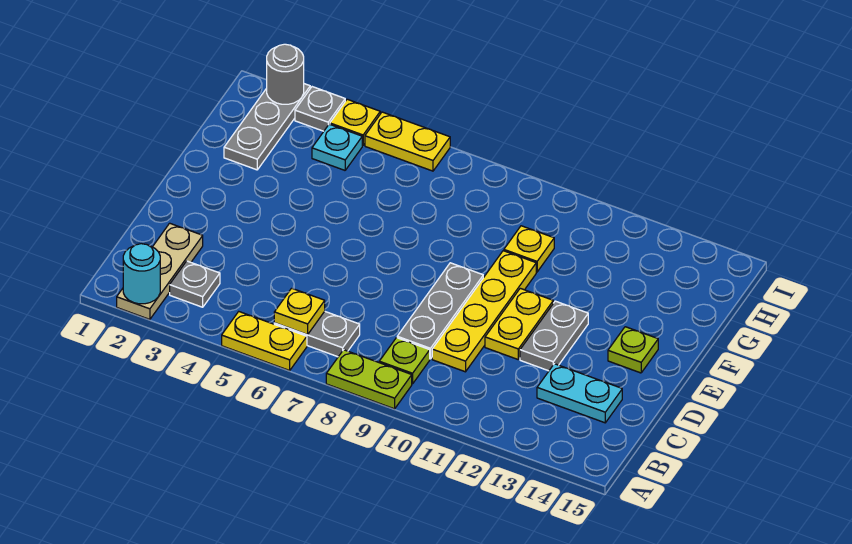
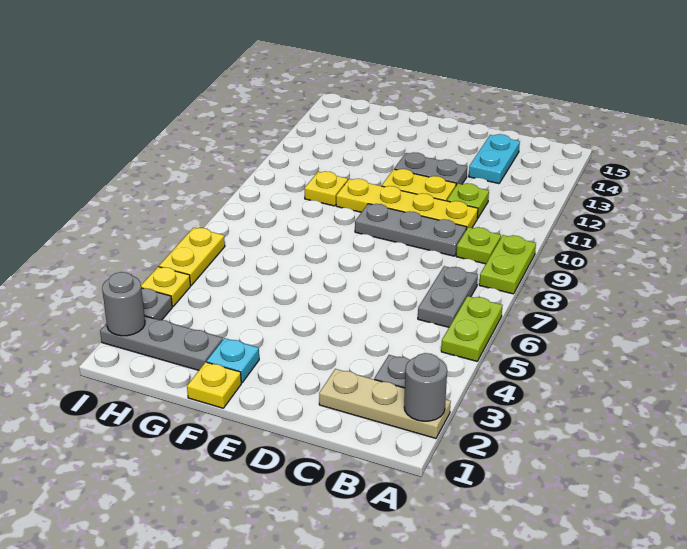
cyan round brick A2 level 2 -> grey round brick A2 level 2
yellow plate A5:A6 level 1 -> lime plate A5:A6 level 1
yellow plate B6 level 2 -> yellow plate F1 level 1
lime plate E14 level 1 -> lime plate C11 level 1
cyan plate H4 level 1 -> cyan plate F2 level 1

